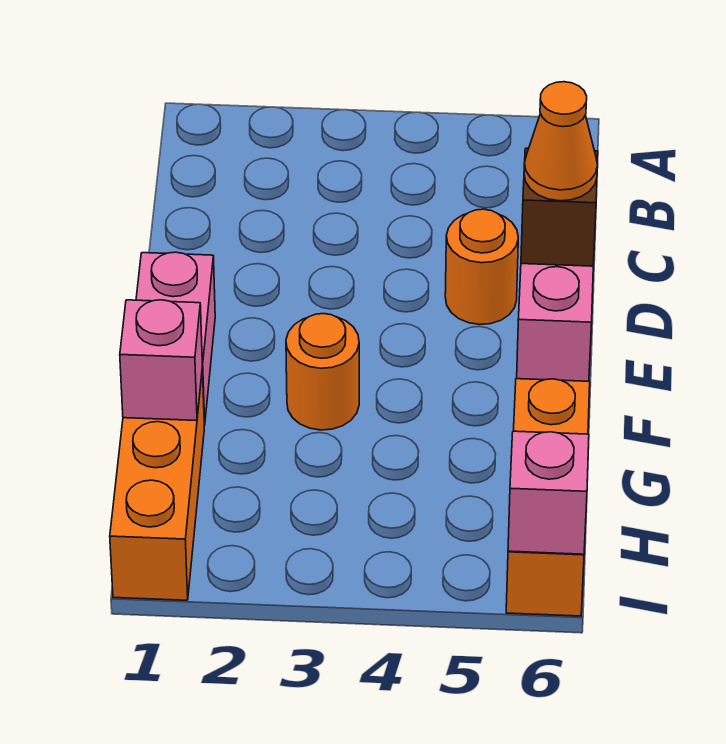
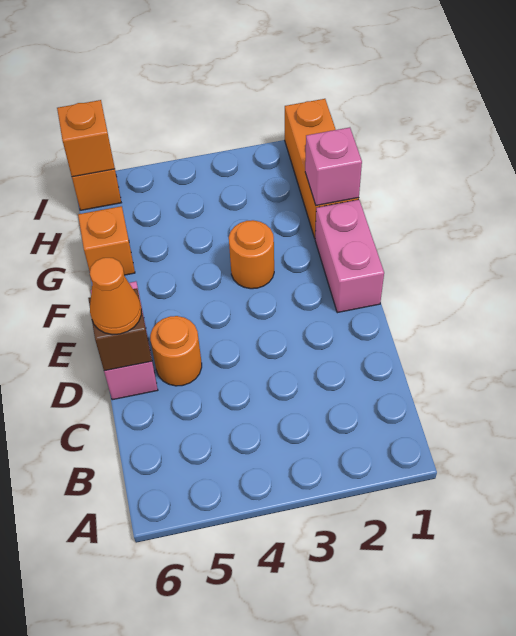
pink brick I6 level 2 -> orange brick I6 level 2

